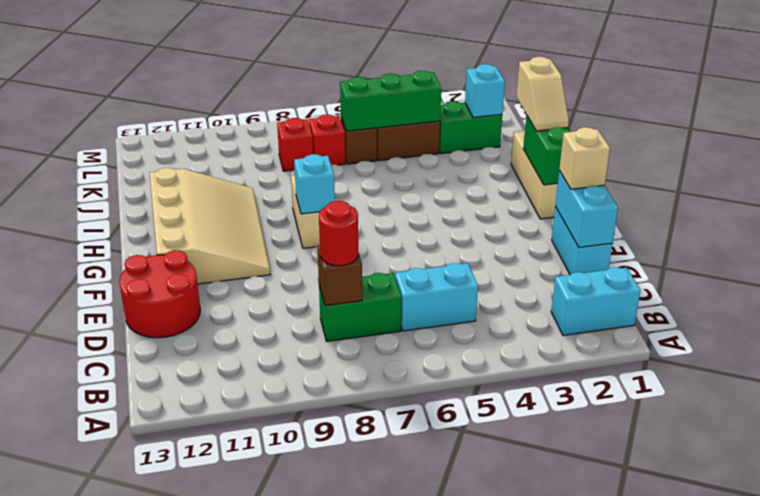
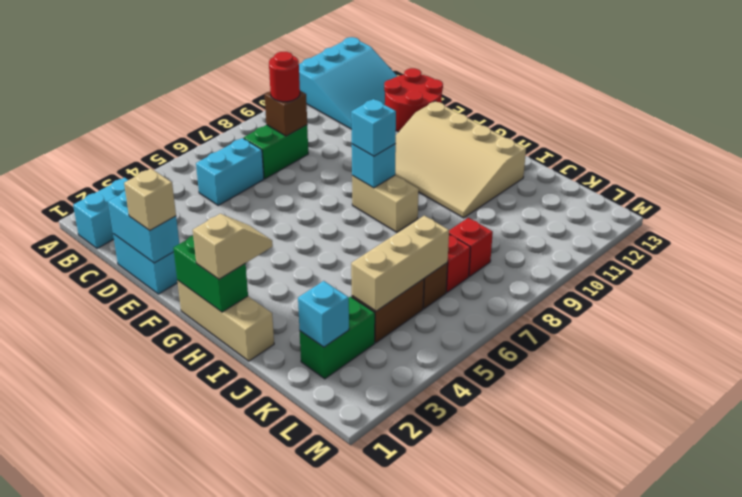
none -> cyan slope A11:C13 level 1 top A
none -> cyan brick G8 level 3
tan slope H1:I1 level 3 top I -> tan slope H1:H2 level 3 top 1
green brick K4:K6 level 2 -> tan brick K4:K6 level 2

